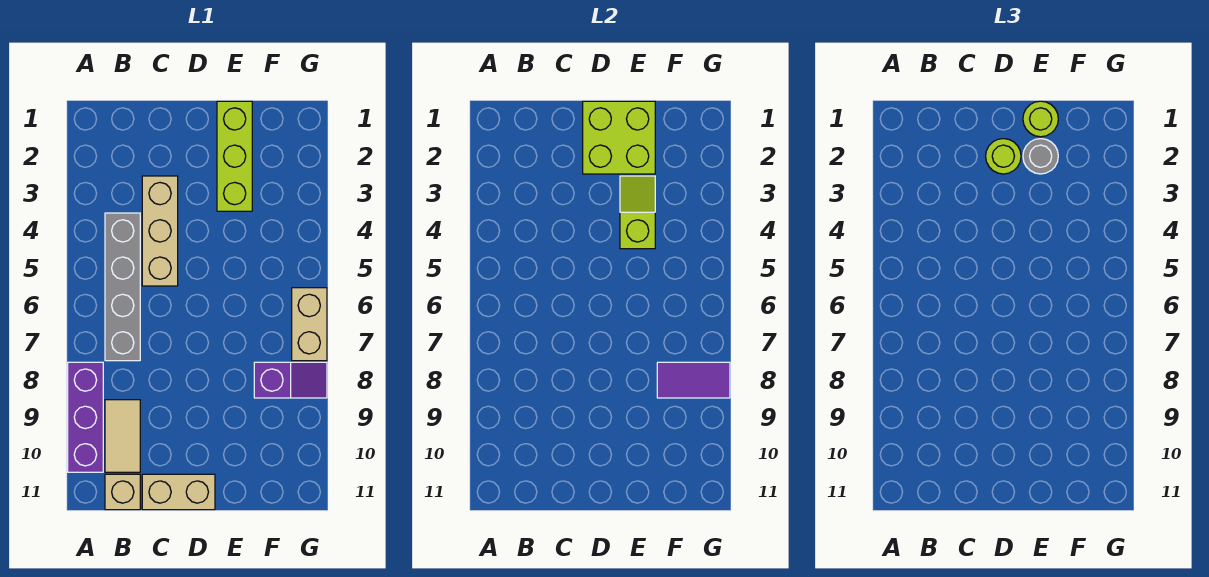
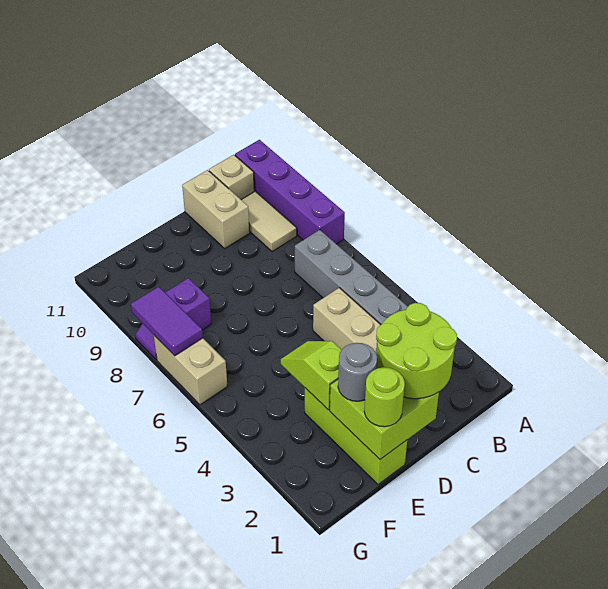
purple brick A8:A10 level 1 -> purple brick A8:A11 level 1
tan brick C11:D11 level 1 -> tan brick C10:C11 level 1
lime round brick D2 level 3 -> lime round brick C1:D2 level 3
lime slope E3:E4 level 2 top 4 -> lime slope E3:E4 level 2 top 3
purple tile F8:G8 level 2 -> purple tile G7:G8 level 2

